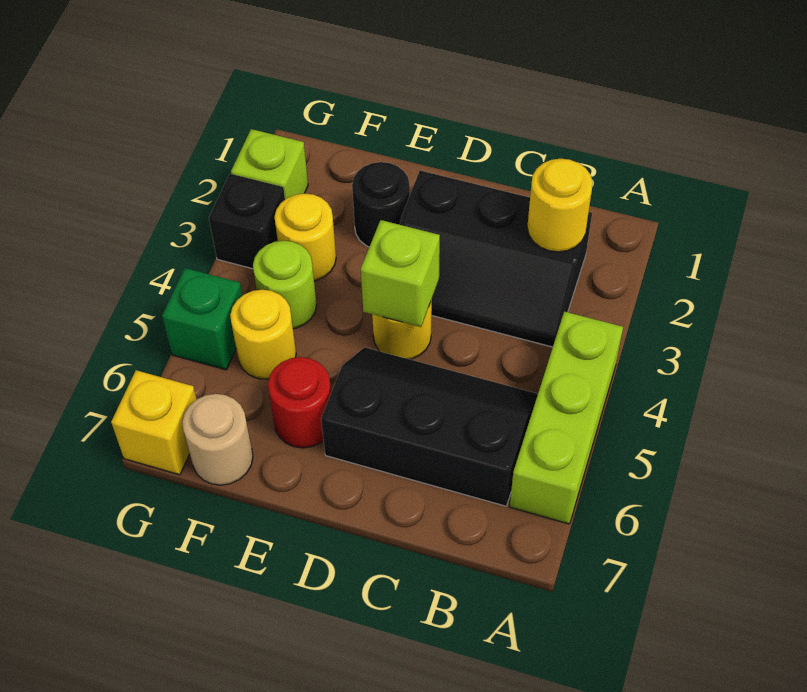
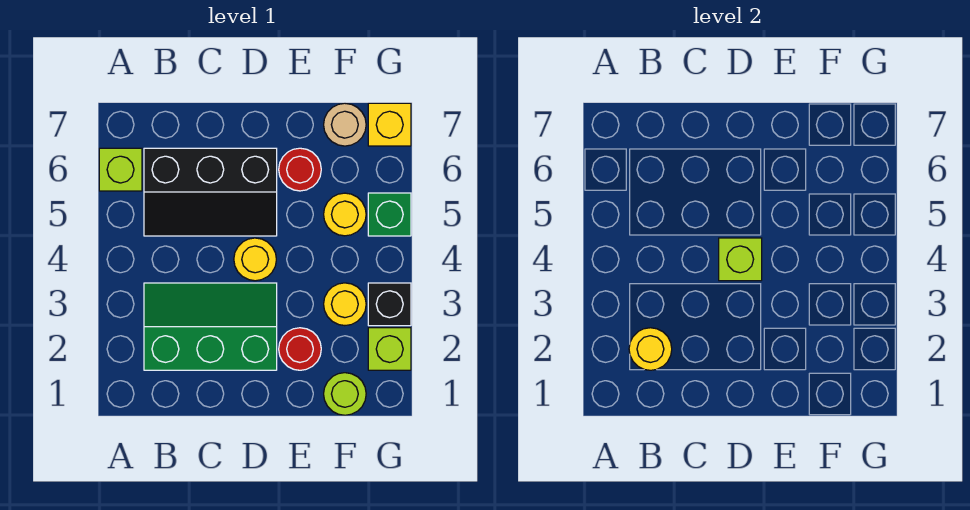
lime brick A4:A6 level 1 -> lime brick A6 level 1
black slope B2:D3 level 1 top 2 -> green slope B2:D3 level 1 top 2
black round brick E2 level 1 -> red round brick E2 level 1
lime round brick F4 level 1 -> lime round brick F1 level 1

